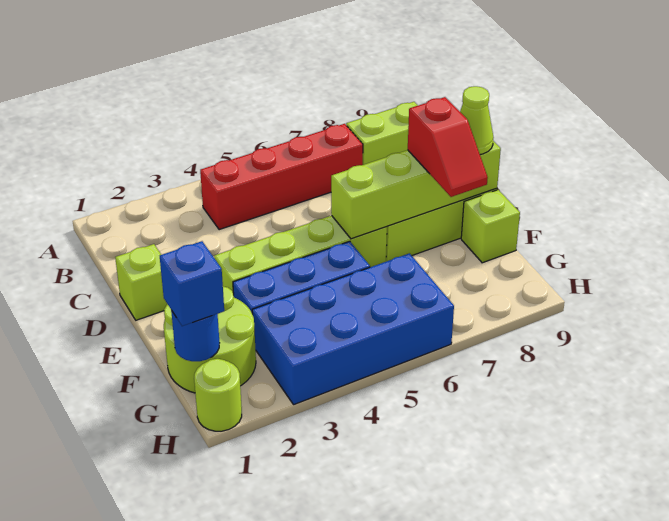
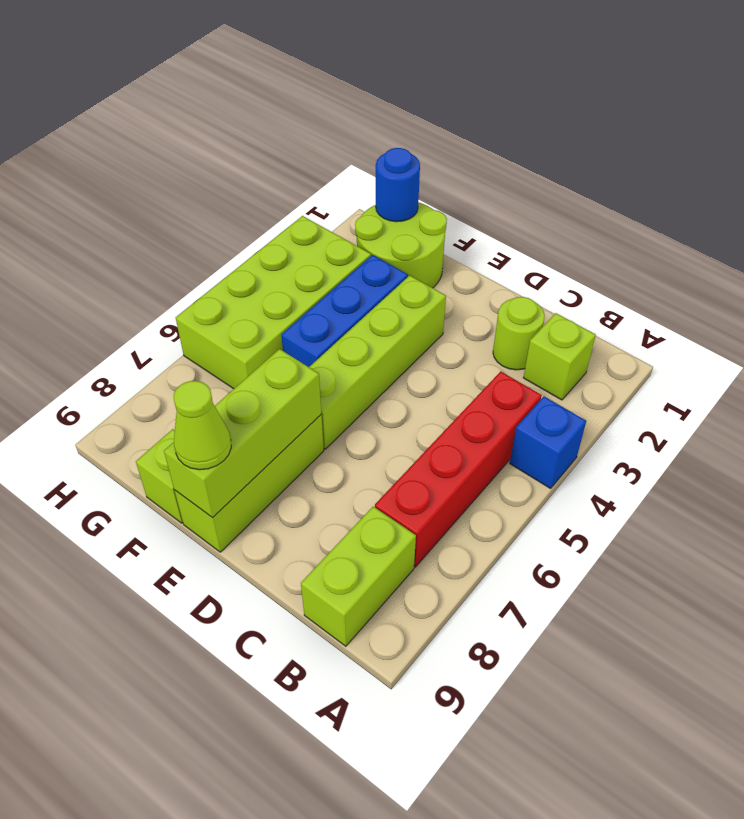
lime brick D1 level 1 -> lime brick B2 level 1
lime brick E6:E9 level 2 -> lime brick E7:E9 level 2
red slope E8:F8 level 3 top E -> none
blue brick G1 level 3 -> blue brick A4 level 1
blue brick G3:H6 level 1 -> lime brick G3:H6 level 1
lime round brick H1 level 1 -> lime round brick C2 level 1

